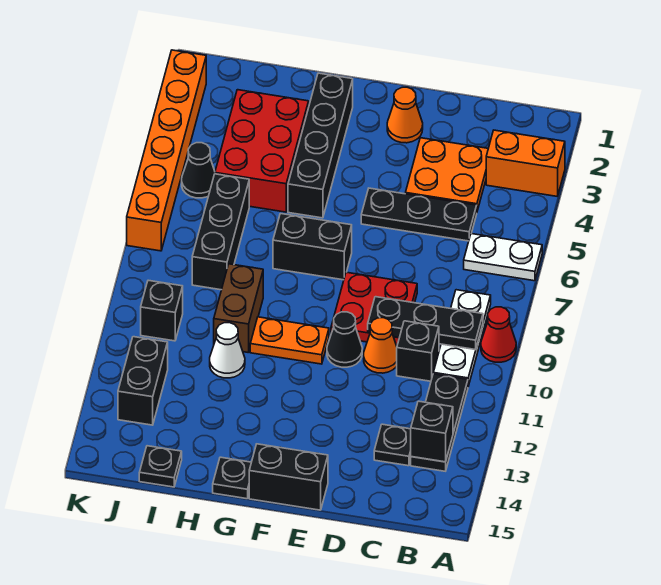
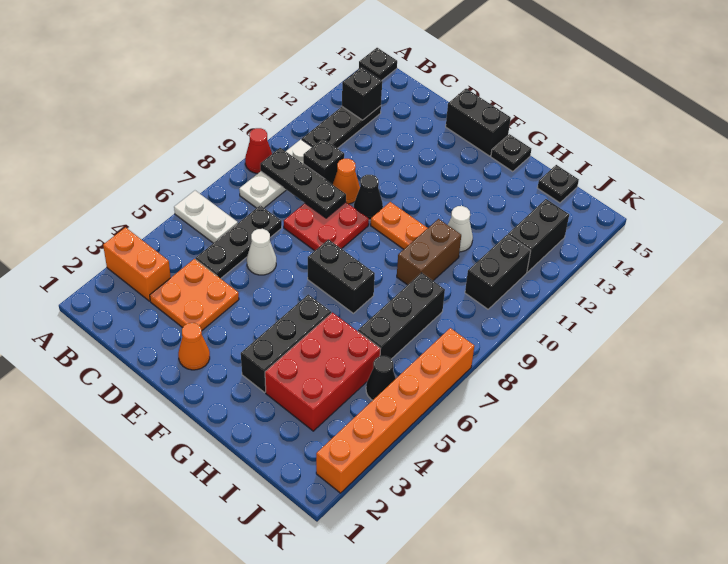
black plate C5:E5 level 1 -> black plate C5:C7 level 1
black plate C13 level 1 -> black plate A15 level 1
none -> white cone D6 level 1
black brick G2:G5 level 1 -> black brick G3:G5 level 1
black brick J10 level 1 -> black brick J10:J11 level 1

